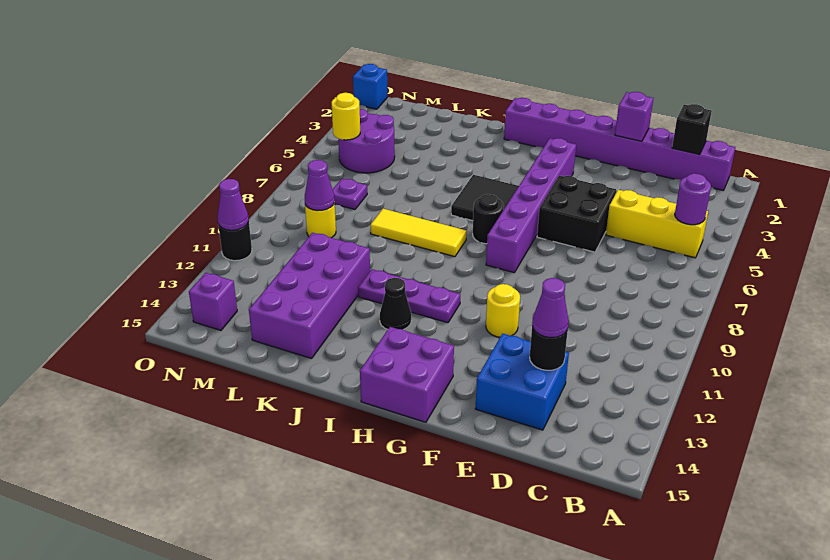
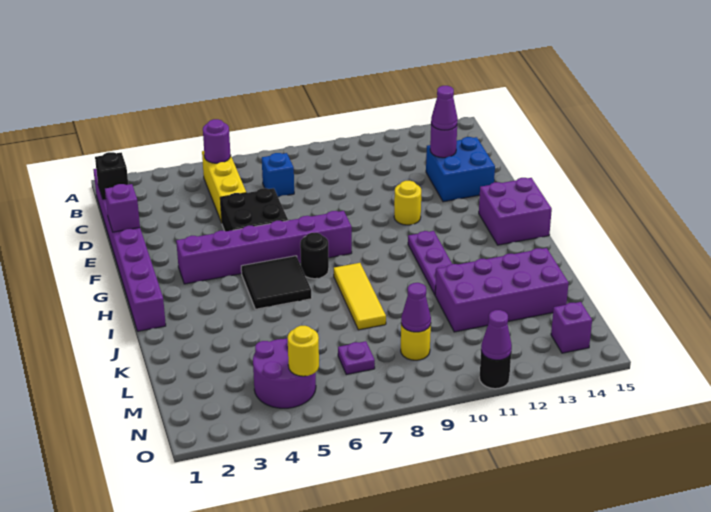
black round brick D13 level 2 -> purple round brick D13 level 2
black cone I12 level 1 -> none
blue brick O1 level 1 -> blue brick C7 level 1

